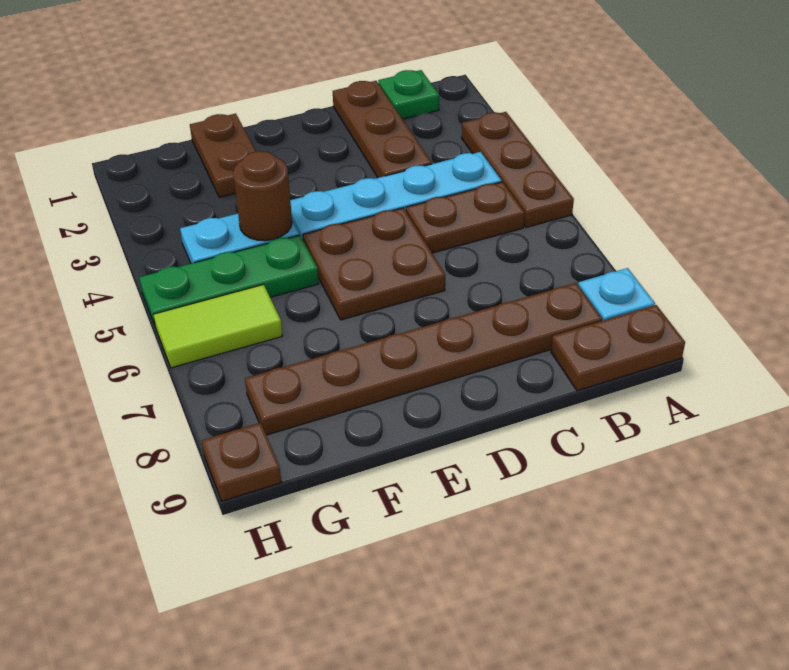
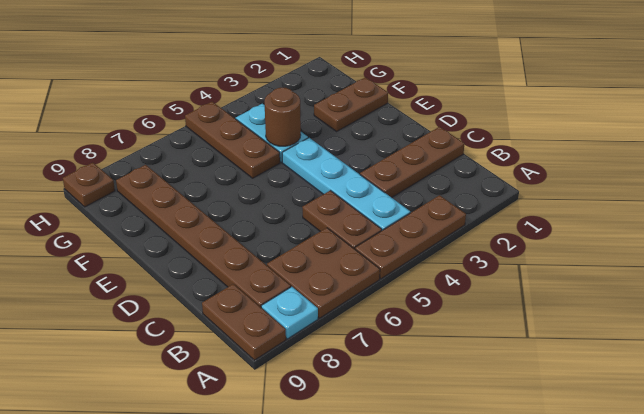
green plate B1 level 1 -> none
brown plate D5:E6 level 1 -> brown plate A6:B7 level 1
green plate F5:H5 level 1 -> brown plate F5:H5 level 1
lime tile G6:H6 level 1 -> none

